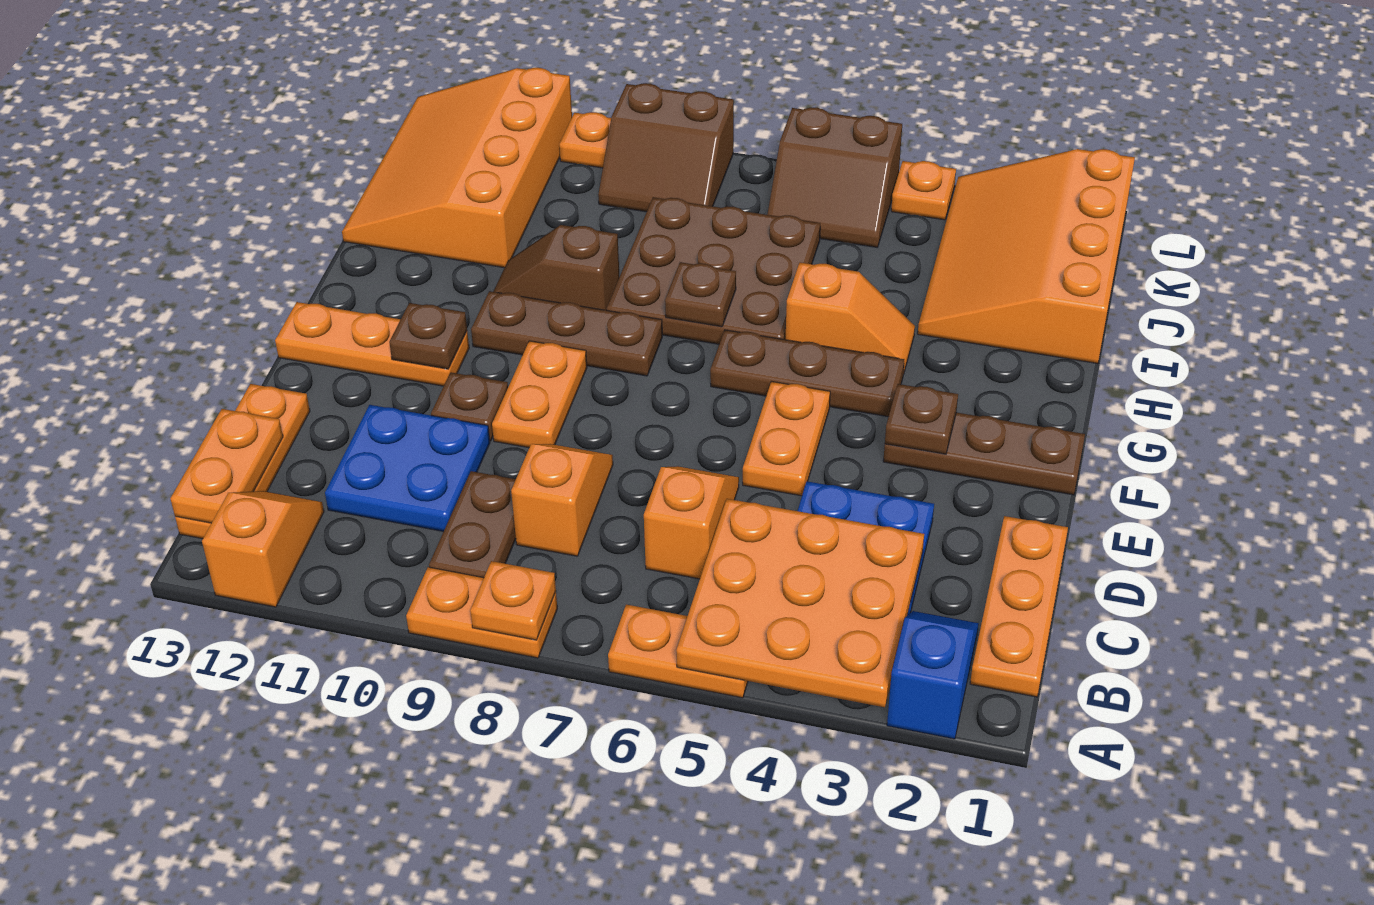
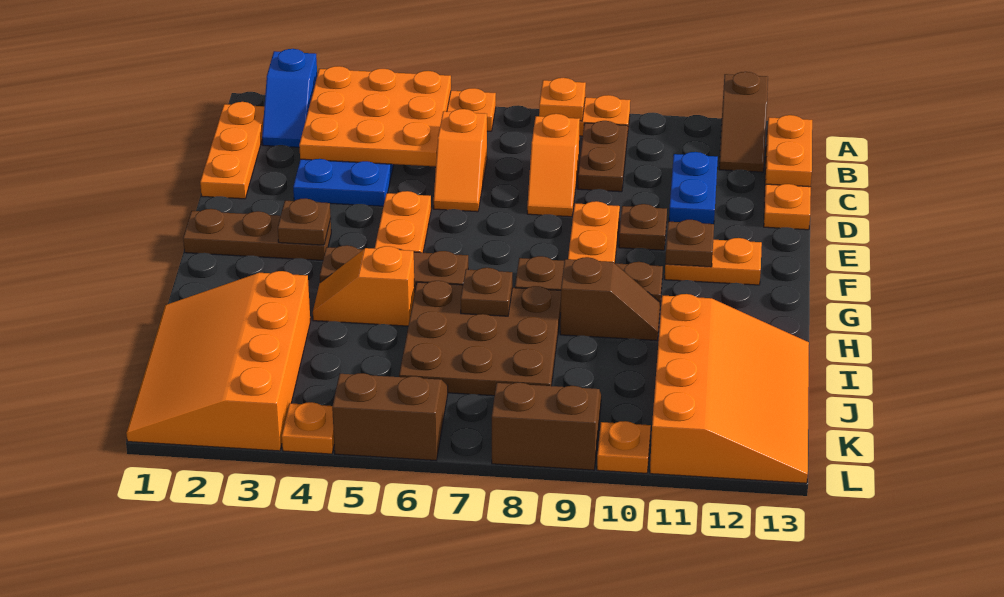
orange slope A12:B12 level 1 top A -> brown slope A12:B12 level 1 top A
blue plate C10:D11 level 1 -> blue plate C11:D11 level 1
orange plate F11:F13 level 1 -> orange plate F11:F12 level 1
orange slope I1:L3 level 1 top 1 -> orange slope I1:L3 level 1 top 3

